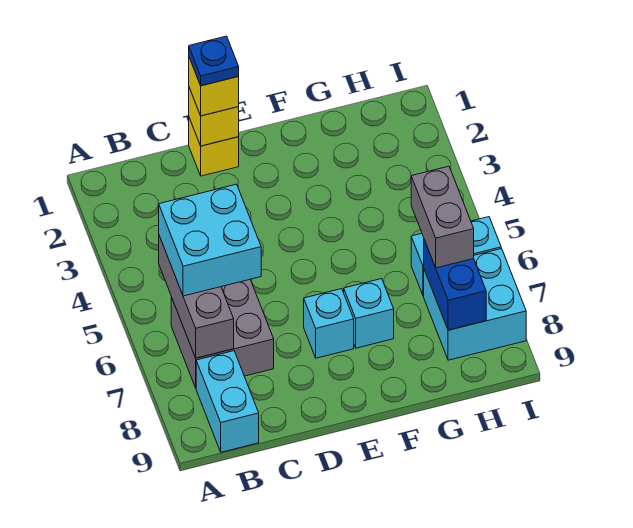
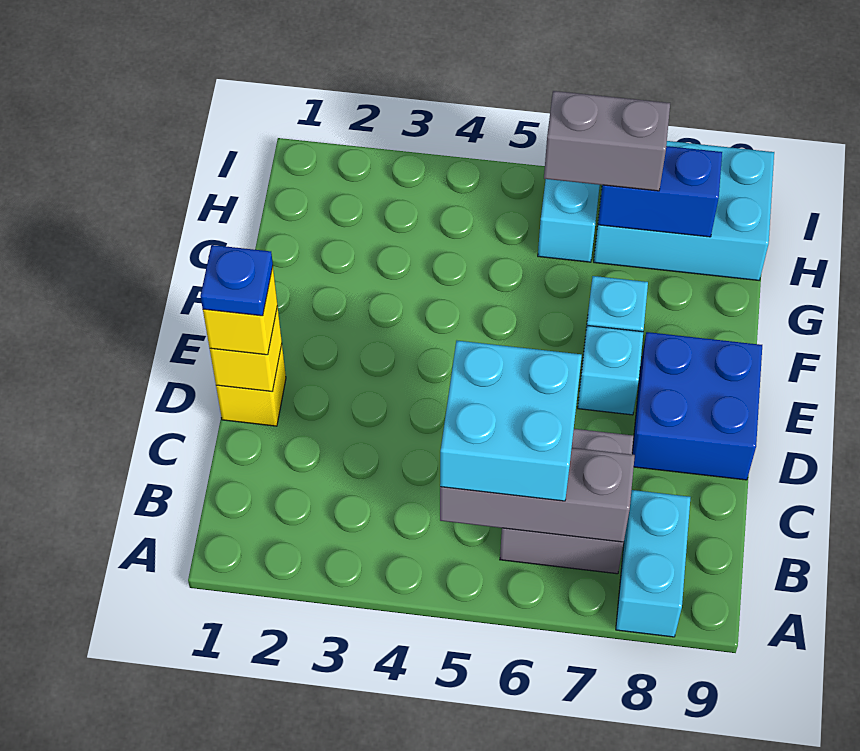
cyan brick B8:B9 level 1 -> cyan brick A8:B8 level 1
none -> blue brick D8:E9 level 1
cyan brick H7:I8 level 1 -> cyan brick H7:I9 level 1

